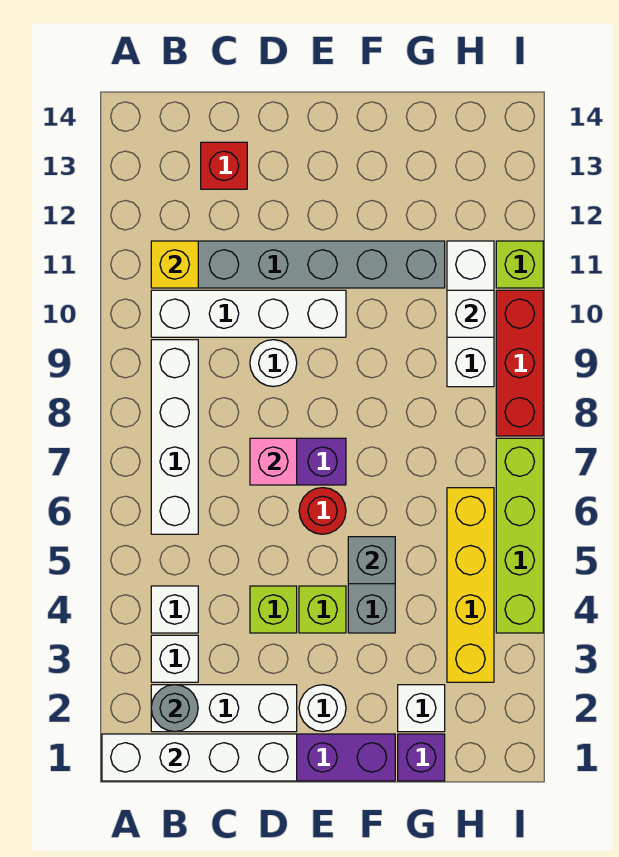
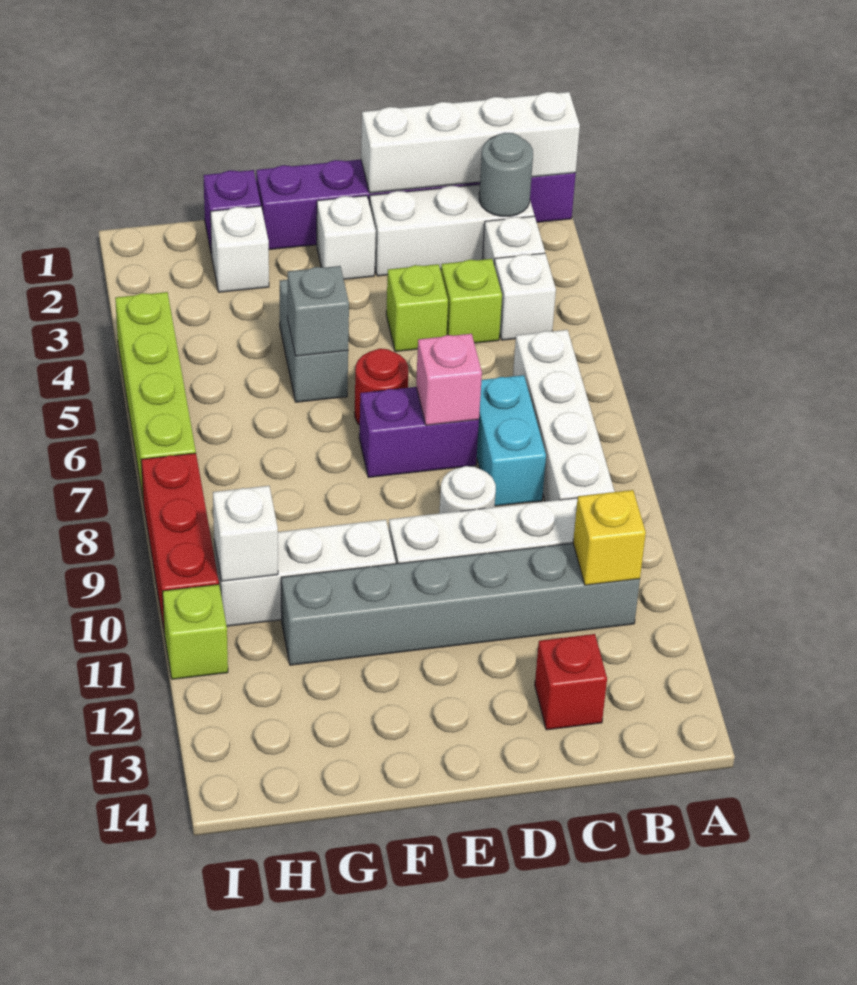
none -> cyan brick C7:C8 level 1
white round brick E2 level 1 -> white brick E2 level 1
lime brick E4 level 1 -> lime brick C4 level 1
yellow brick H3:H6 level 1 -> none
white brick H9:H11 level 1 -> white brick F10:H10 level 1

